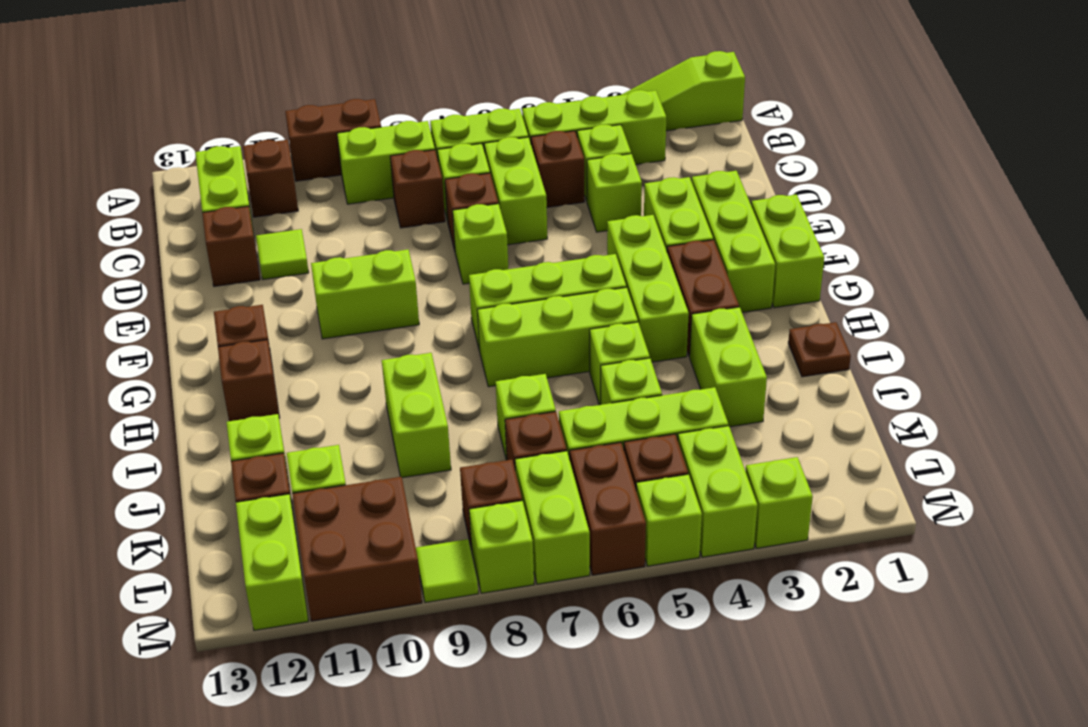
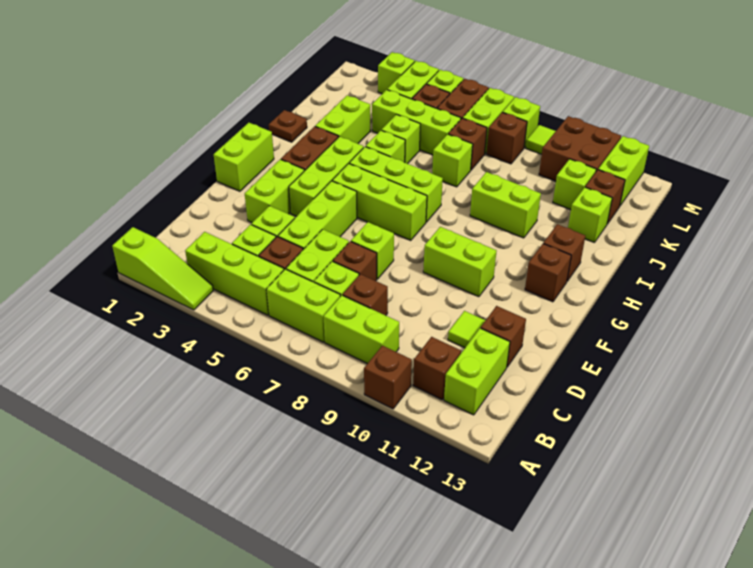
brown brick A9:A10 level 1 -> brown brick A10 level 1
lime brick E2:G2 level 1 -> lime brick D5:F5 level 1
lime brick I9:J9 level 1 -> lime brick I9:I10 level 1

